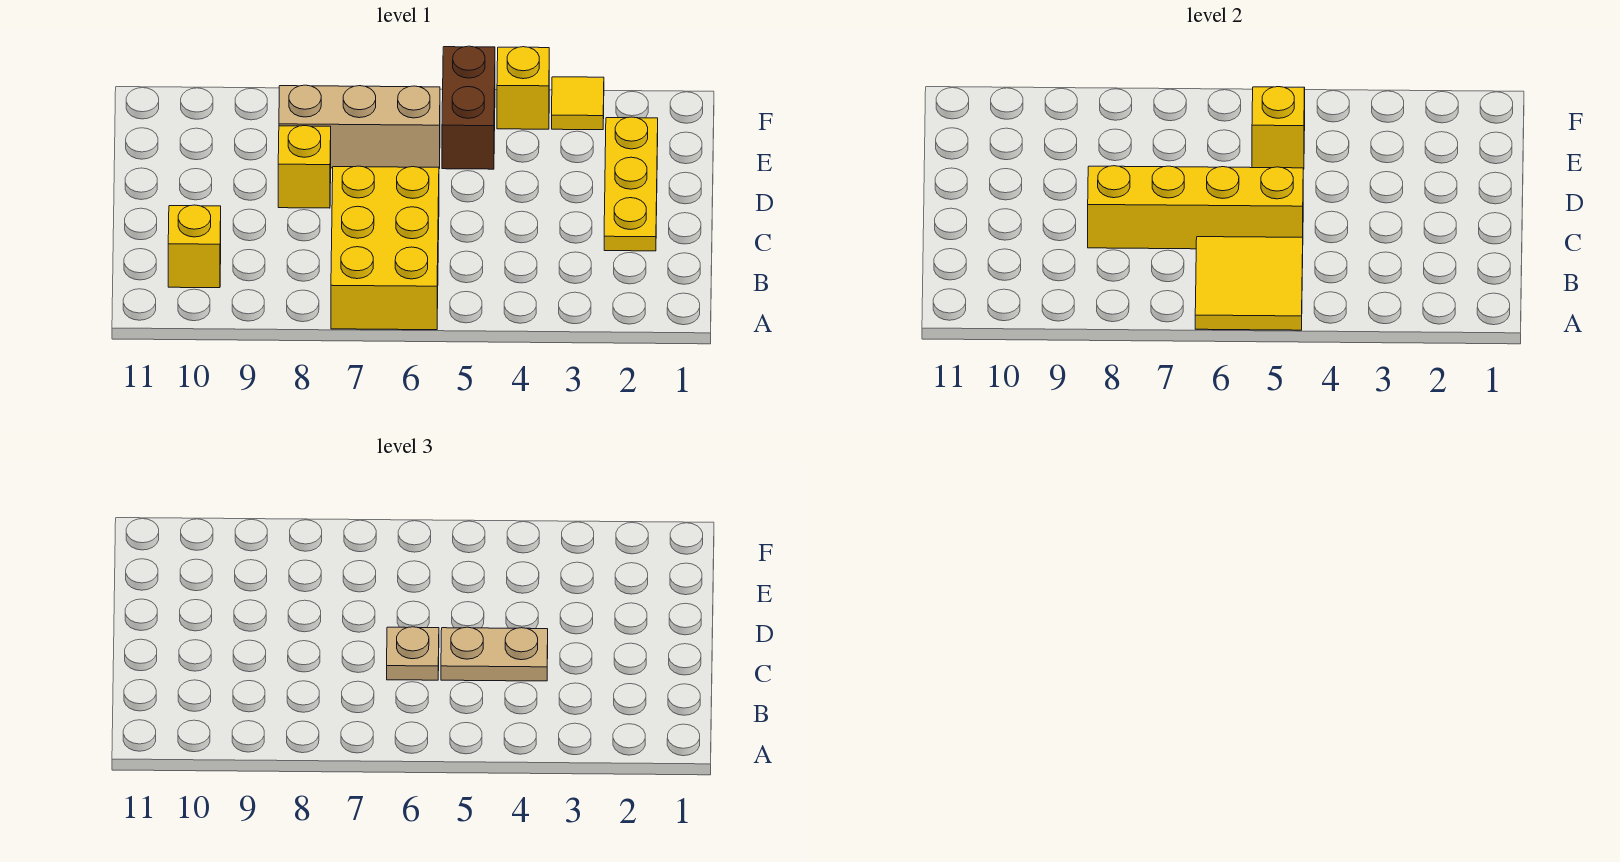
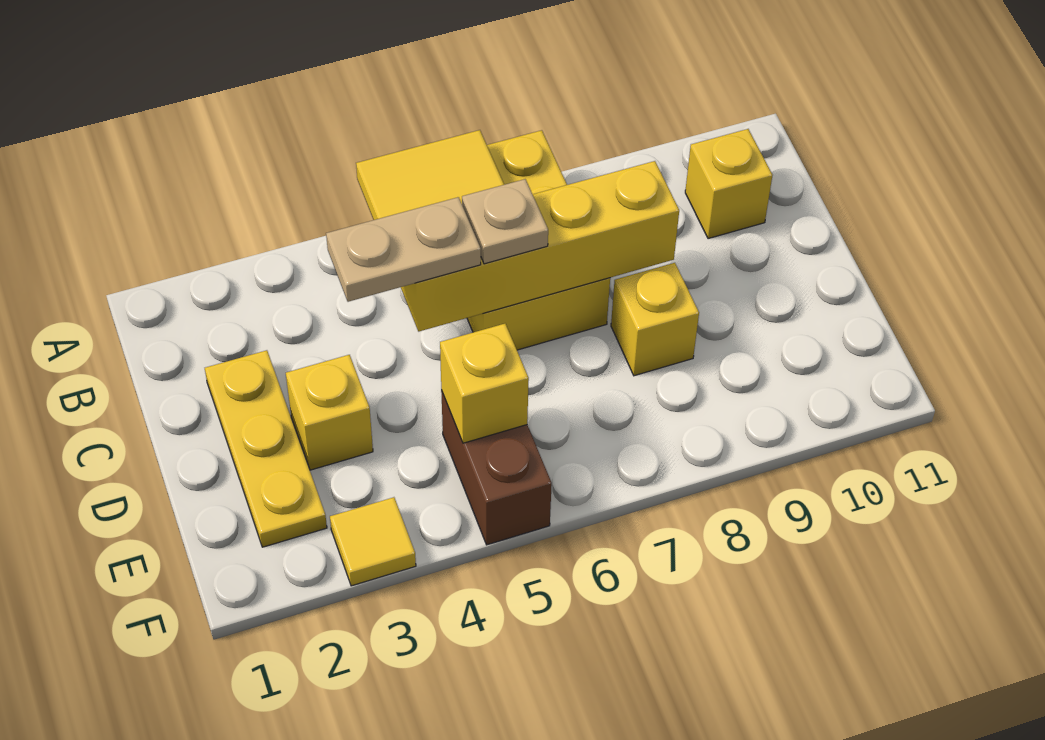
tan brick E6:E8 level 1 -> none
yellow brick F4 level 1 -> yellow brick D3 level 1

